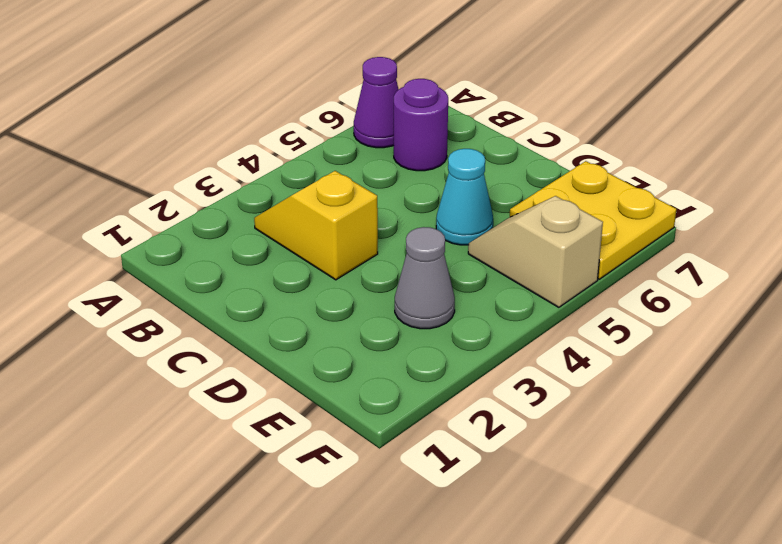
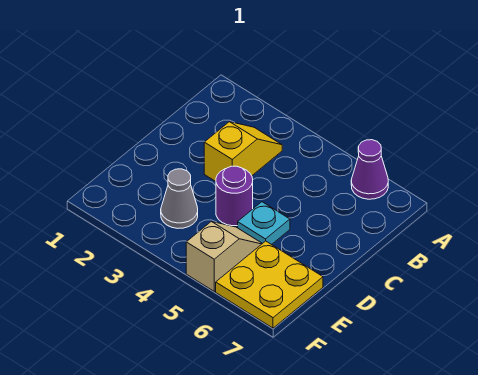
purple round brick B6 level 1 -> purple round brick D4 level 1
cyan cone D5 level 1 -> cyan plate D5 level 1

